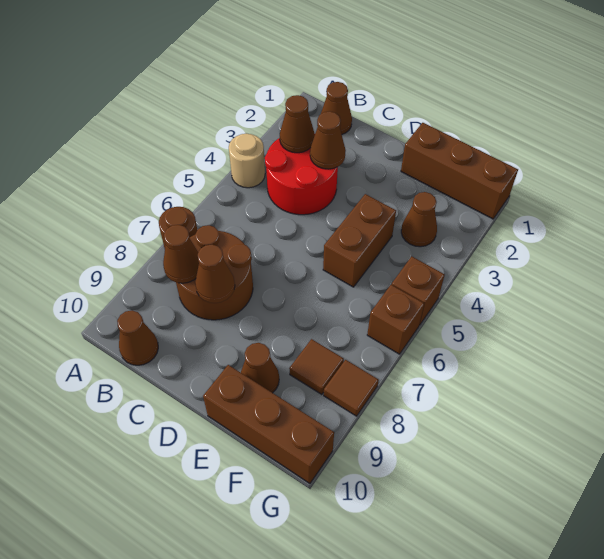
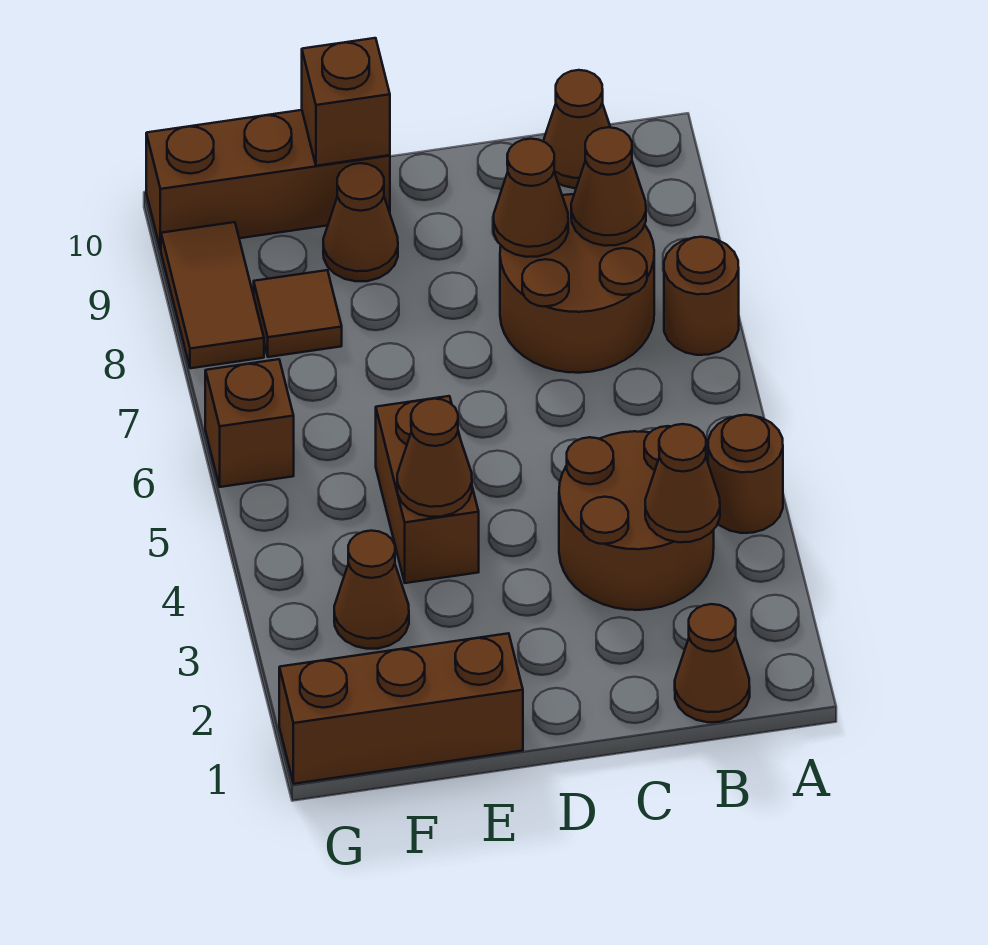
tan round brick A4 level 1 -> brown round brick A4 level 1
red round brick B3:C4 level 1 -> brown round brick B3:C4 level 1
brown cone C3 level 2 -> brown cone E4 level 2
brown brick G5 level 1 -> brown brick E10 level 2
brown tile G8 level 1 -> brown tile G8:G9 level 1

